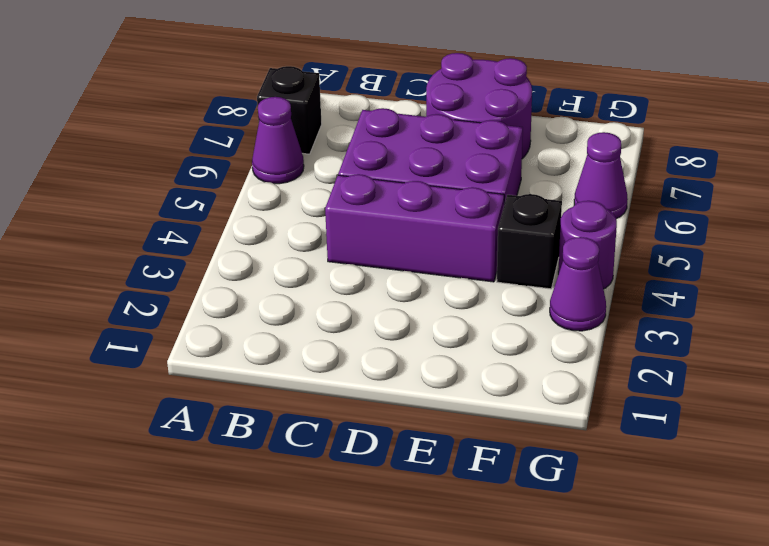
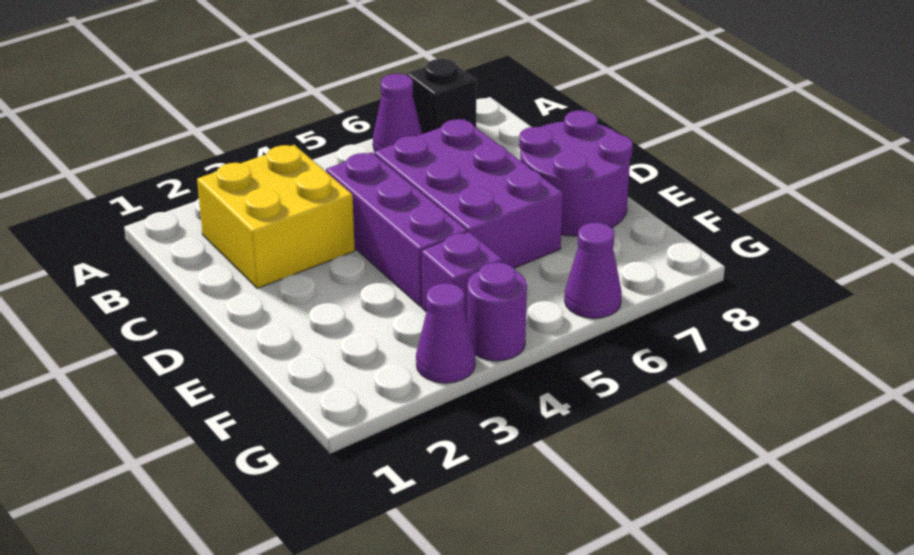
none -> yellow brick B2:C3 level 1
black brick F4 level 1 -> purple brick F4 level 1

